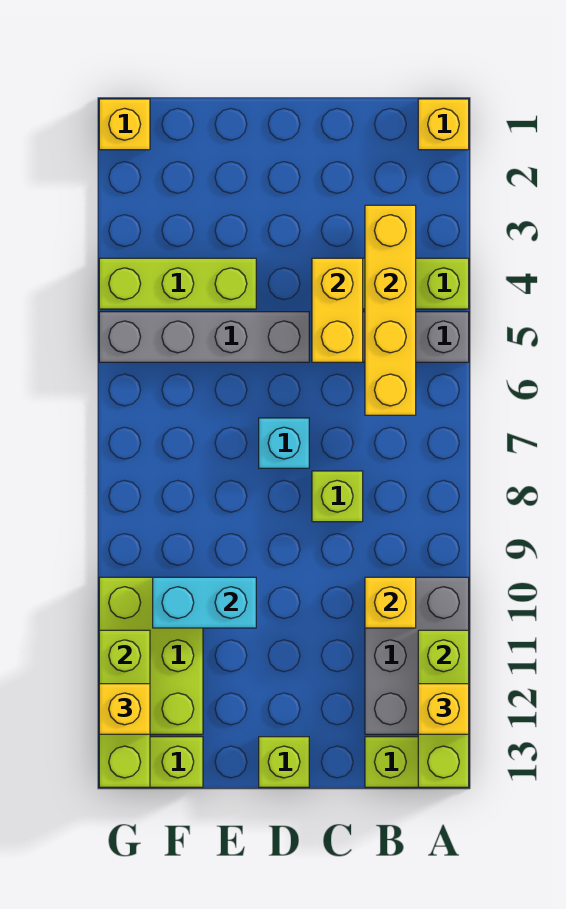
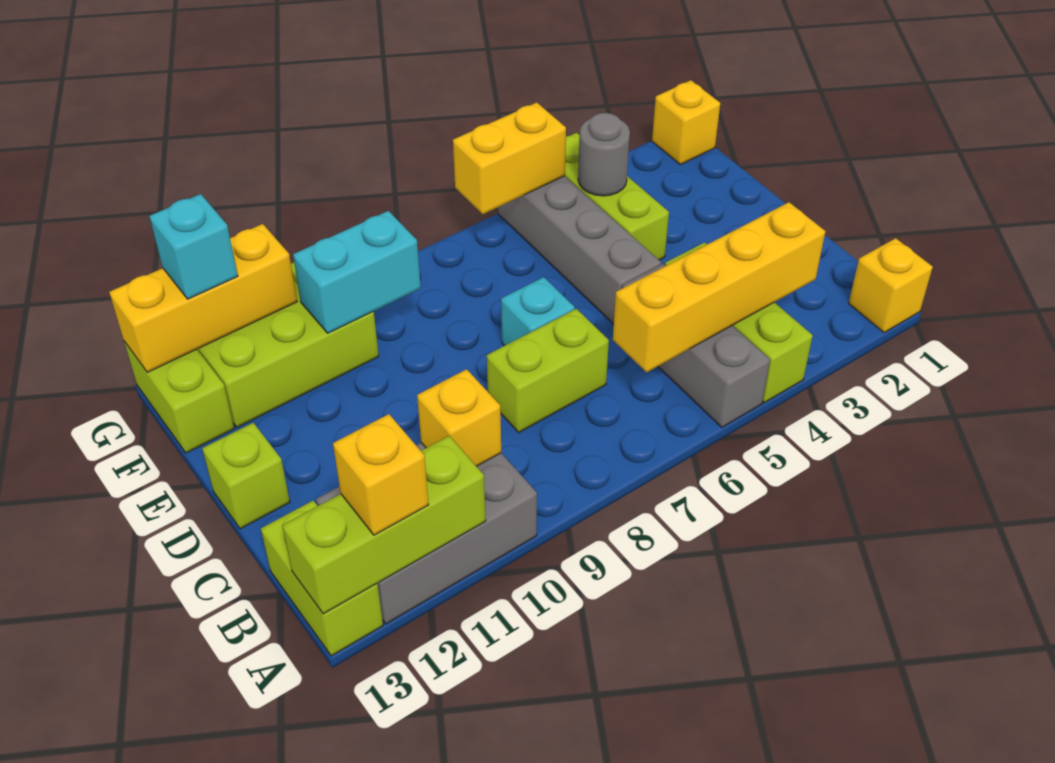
yellow brick C4:C5 level 2 -> yellow brick G5:G6 level 2
lime brick C8 level 1 -> lime brick C7:C8 level 1
cyan brick E10:F10 level 2 -> cyan brick F9:F10 level 2
none -> grey round brick F4 level 2
lime brick G11:G13 level 2 -> yellow brick G11:G13 level 2
yellow brick G12 level 3 -> cyan brick G12 level 3

